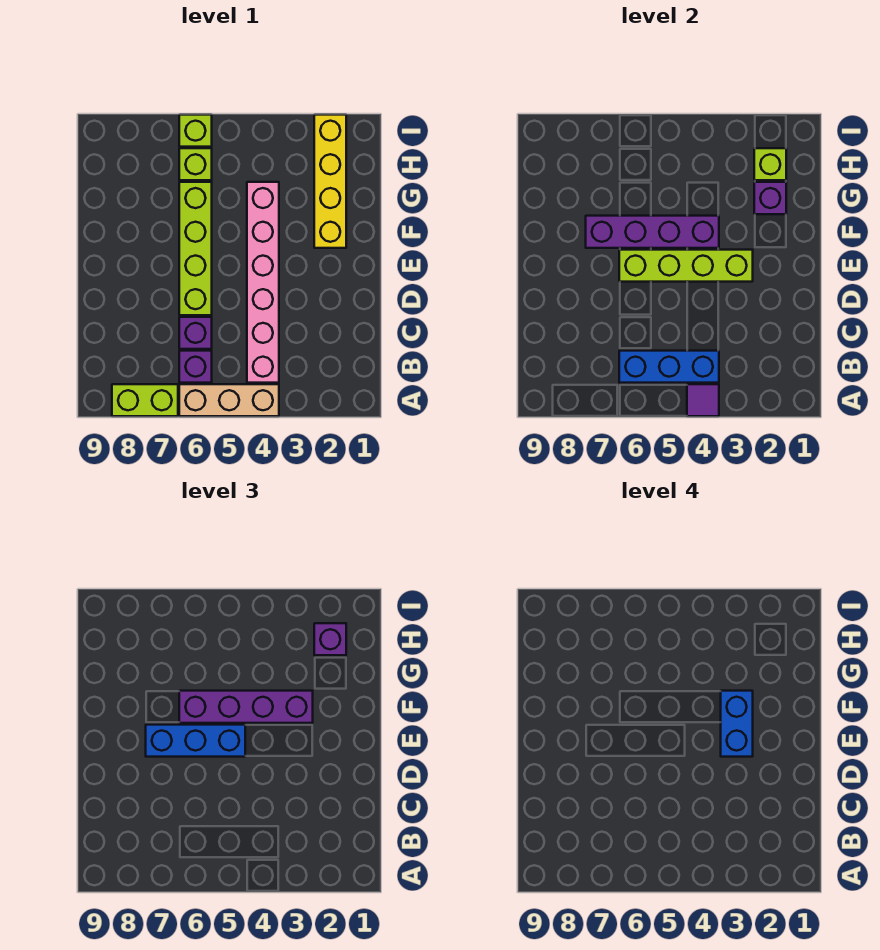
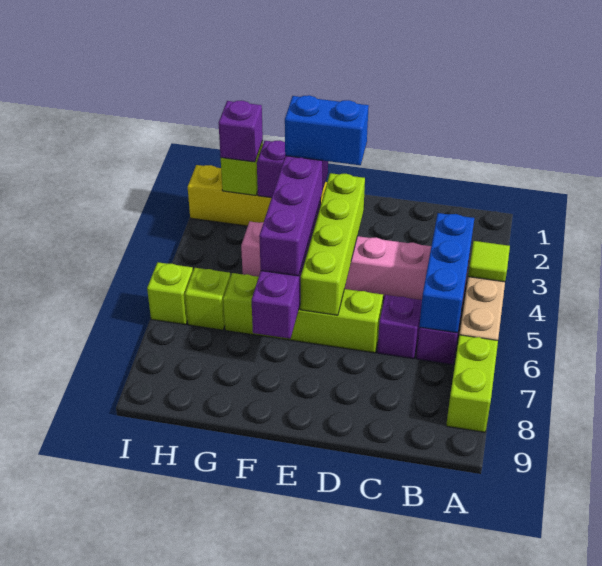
purple tile A4 level 2 -> lime tile A4 level 2
blue brick E5:E7 level 3 -> none

